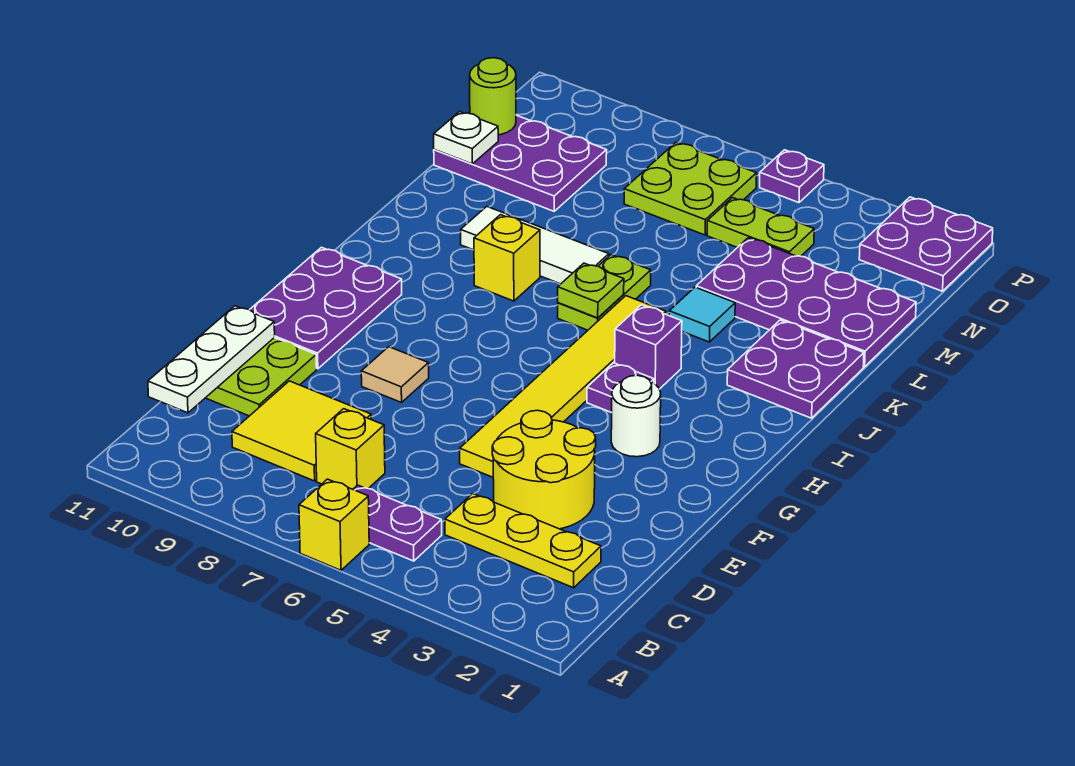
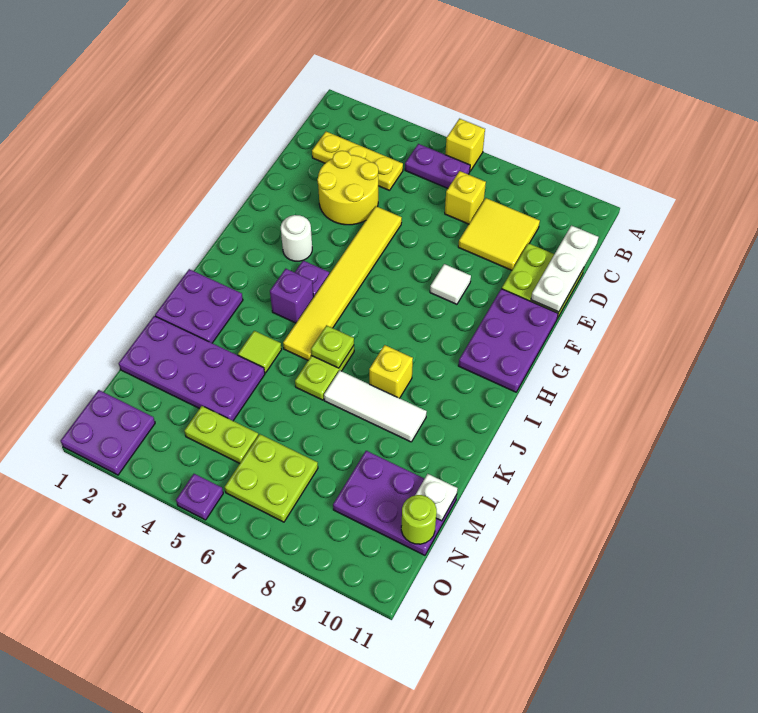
tan tile F8 level 1 -> white tile F8 level 1
cyan tile K4 level 1 -> lime tile K4 level 1

